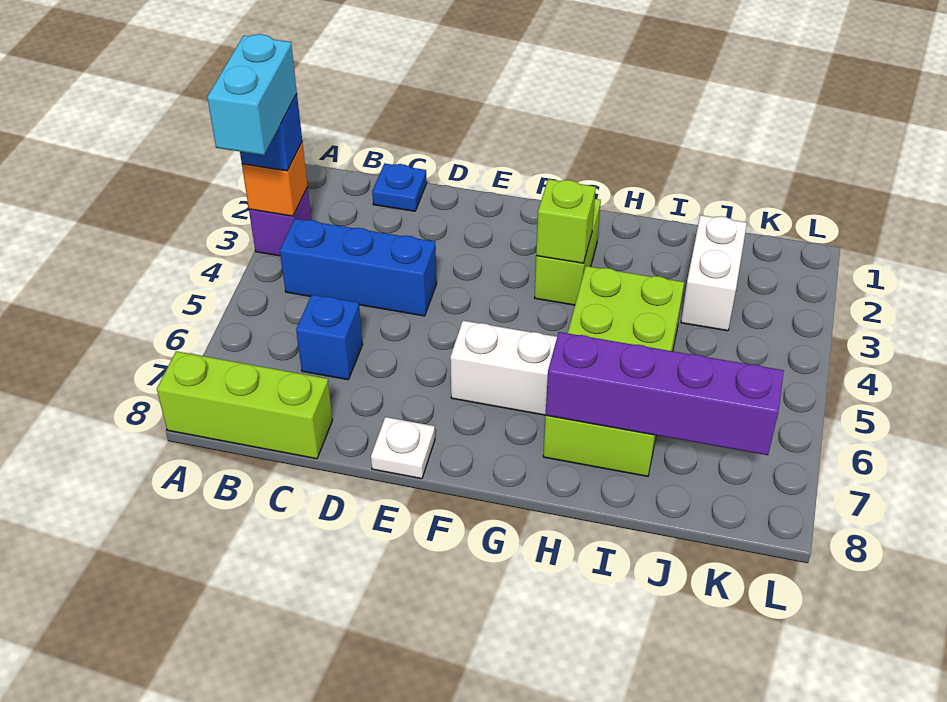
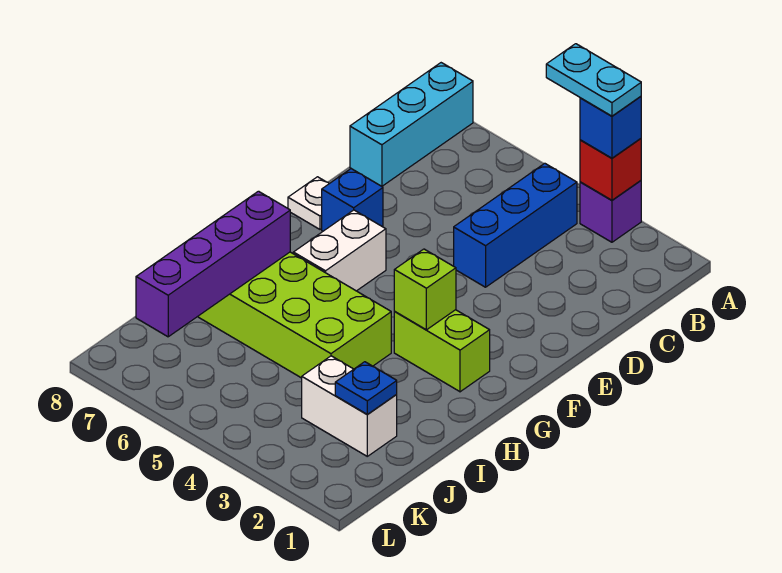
orange brick A3 level 2 -> red brick A3 level 2
cyan brick A3:A4 level 4 -> cyan plate A3:A4 level 4
lime brick A8:C8 level 1 -> cyan brick A8:C8 level 1
blue plate C1 level 1 -> blue plate J2 level 2
blue brick C6 level 1 -> blue brick E7 level 1

